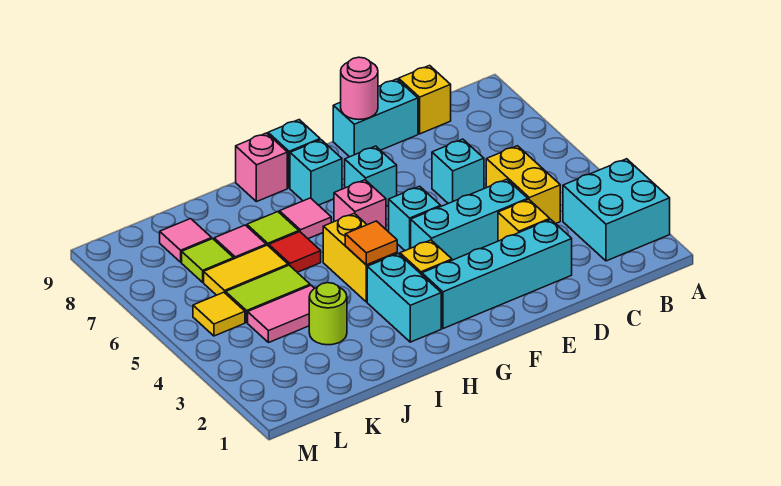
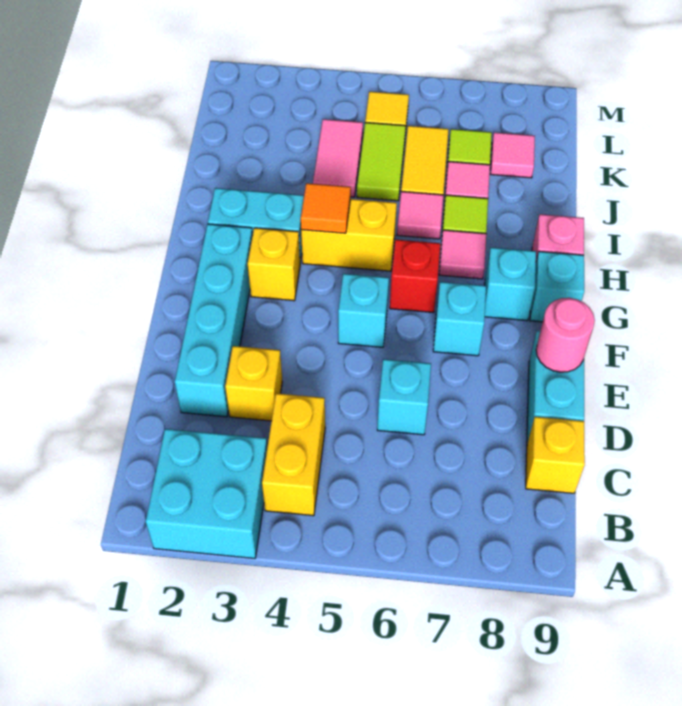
yellow brick C4:C5 level 1 -> yellow brick B4:C4 level 1
cyan brick D4:F4 level 1 -> none
pink brick G6 level 1 -> red brick G6 level 1
red tile I6 level 1 -> pink tile I6 level 1
lime round brick J3 level 1 -> none

